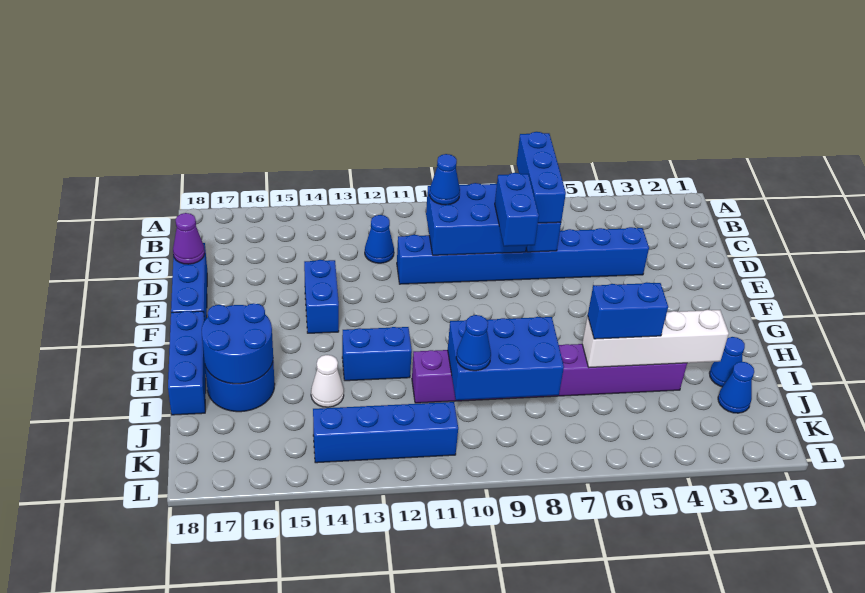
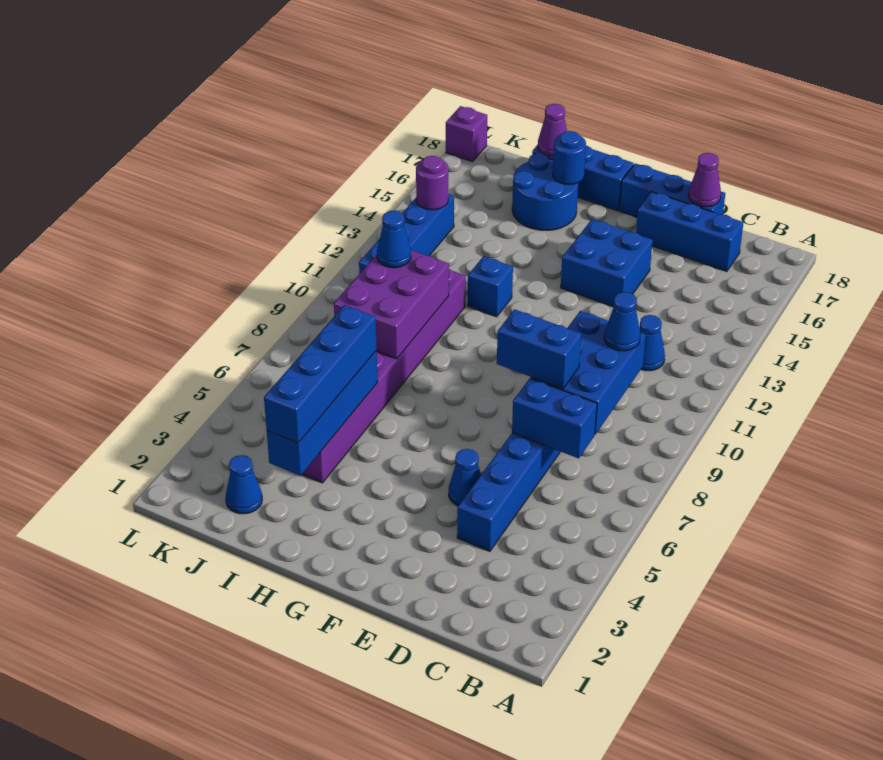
blue brick B7:D7 level 3 -> blue brick C17:E17 level 1
blue brick E14:F14 level 1 -> blue brick E14:F15 level 1
blue brick H12:H13 level 1 -> blue brick H12 level 1
blue round brick H16:I17 level 2 -> blue round brick H17 level 2
blue cone I2 level 1 -> blue cone E5 level 1
white brick I3:I6 level 2 -> blue brick I3:I6 level 2
blue brick I5:I6 level 3 -> blue brick I3:I6 level 3
blue brick I8:J10 level 2 -> purple brick I8:J10 level 2
white cone I14 level 1 -> none
none -> purple cone I18 level 2
none -> purple round brick K14 level 2
none -> purple brick L18 level 1

